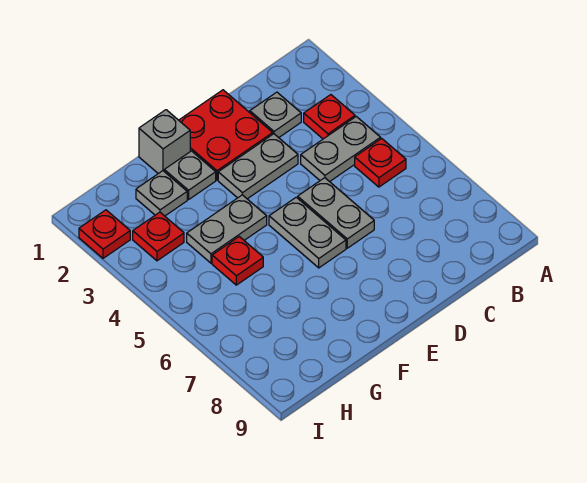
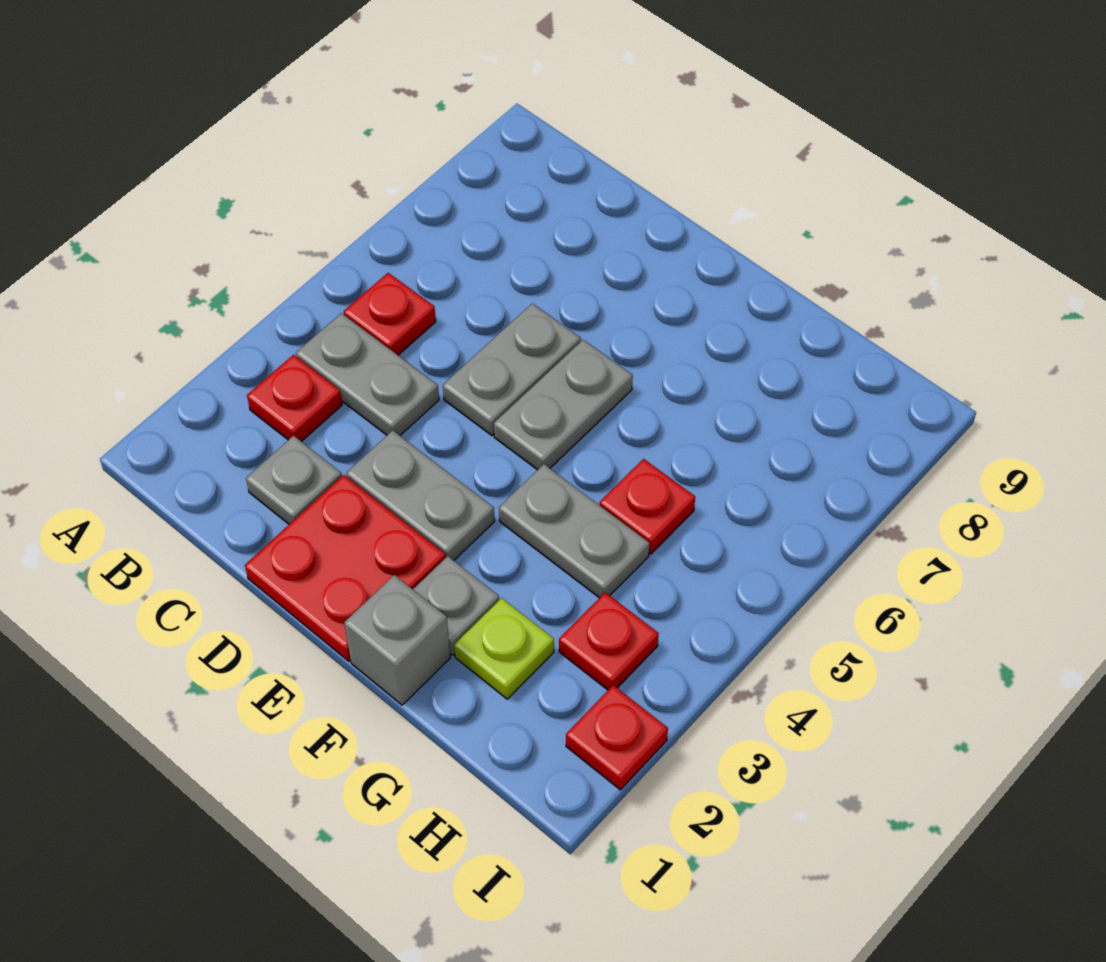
grey plate G2 level 1 -> lime plate G2 level 1

